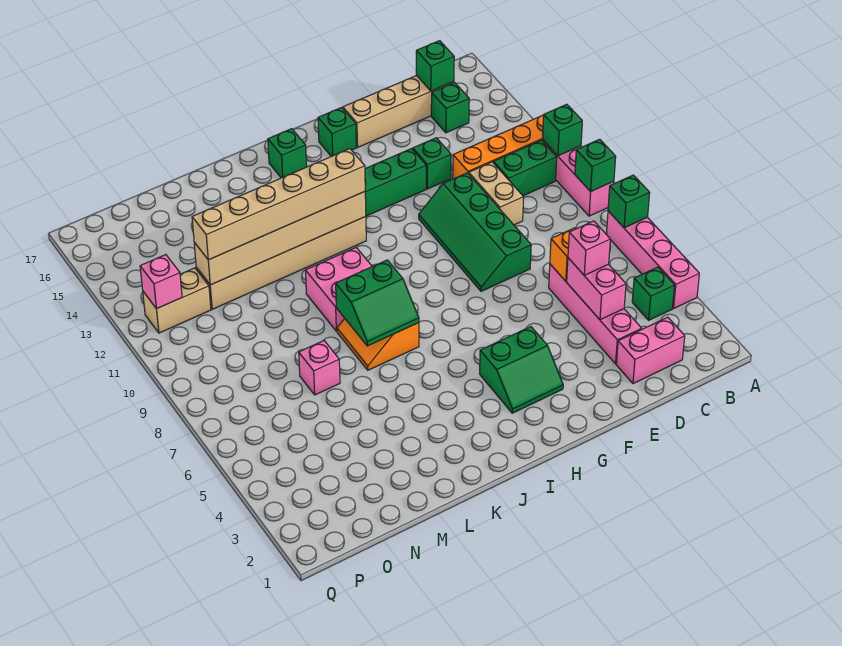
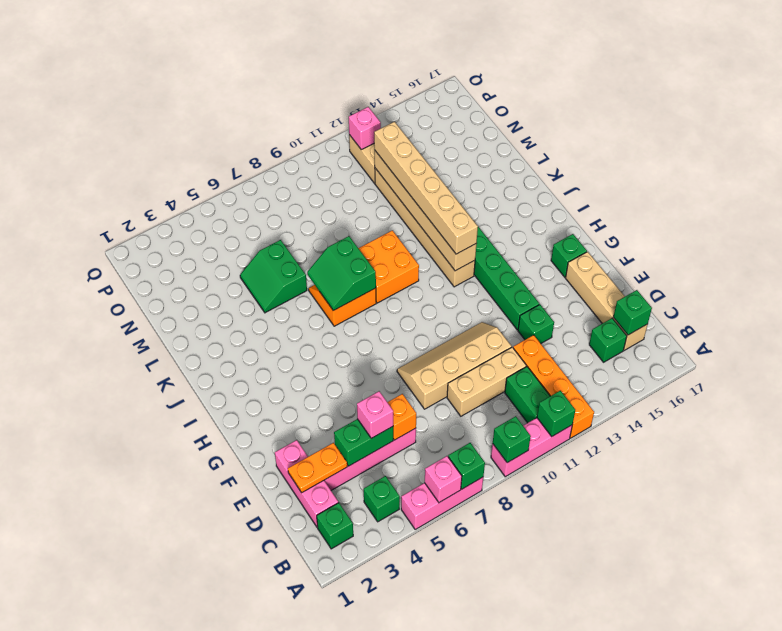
pink brick A4:A7 level 1 -> pink brick A5:A7 level 1
pink brick C2:D2 level 1 -> pink brick C2:E2 level 1
none -> orange plate D2:D3 level 2
pink brick D4:D5 level 2 -> green brick D4:D5 level 2
tan brick D10:D11 level 1 -> tan brick D9:D11 level 1
green slope E8:F11 level 1 top E -> tan slope E8:F11 level 1 top E
green slope G3:H4 level 1 top 4 -> green slope L5:M6 level 1 top 6
green brick I16 level 1 -> green brick B2 level 1
pink brick J9:K10 level 1 -> orange brick J9:K10 level 1
pink brick M7 level 1 -> pink brick A6 level 2

